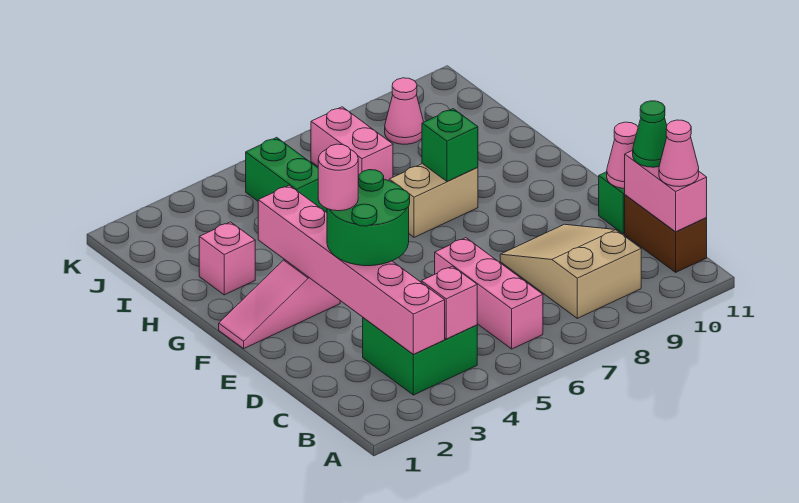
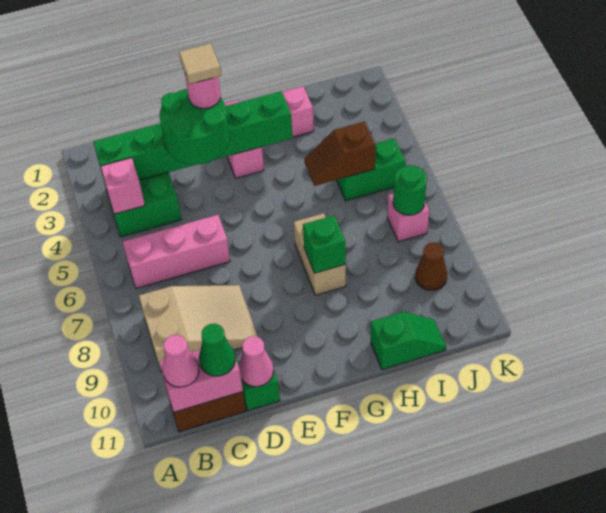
pink brick B3:G3 level 2 -> green brick B3:G3 level 2
none -> tan tile E3 level 5
none -> brown slope H5:I5 level 2 top I
none -> green slope H11:I11 level 1 top H
pink brick I7:J7 level 1 -> pink brick J7 level 1
none -> green round brick J7 level 2
pink cone J9 level 1 -> brown cone J9 level 1

